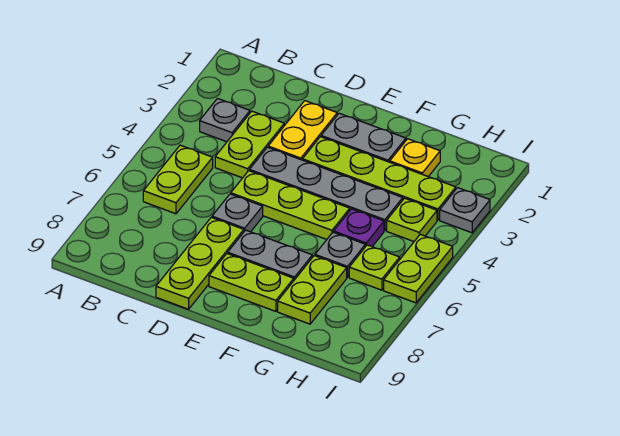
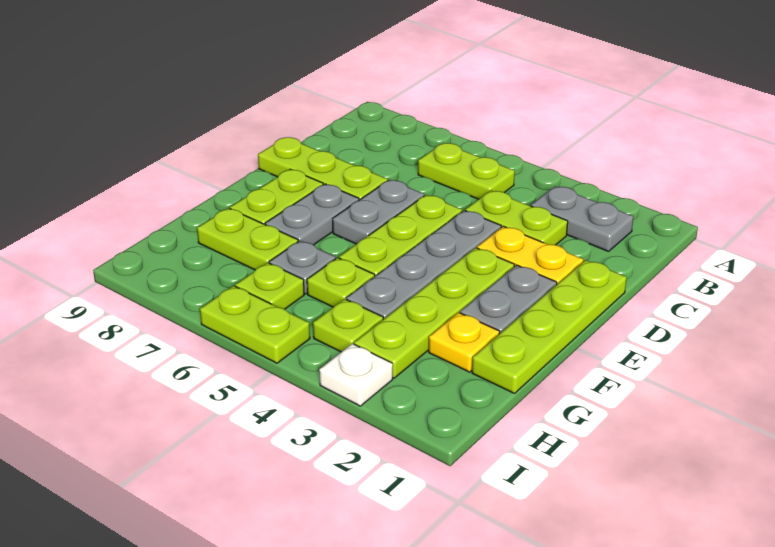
grey plate B3 level 1 -> grey plate B2:B3 level 1
none -> lime plate D1:G1 level 1
grey plate D6 level 1 -> grey plate D6:E6 level 1
purple plate G5 level 1 -> lime plate G5 level 1
grey plate I3 level 1 -> white plate I3 level 1

